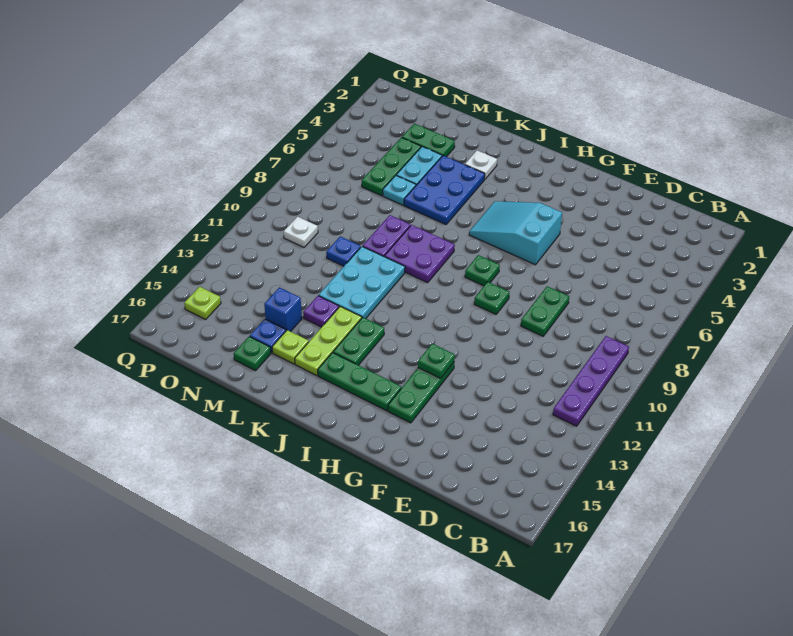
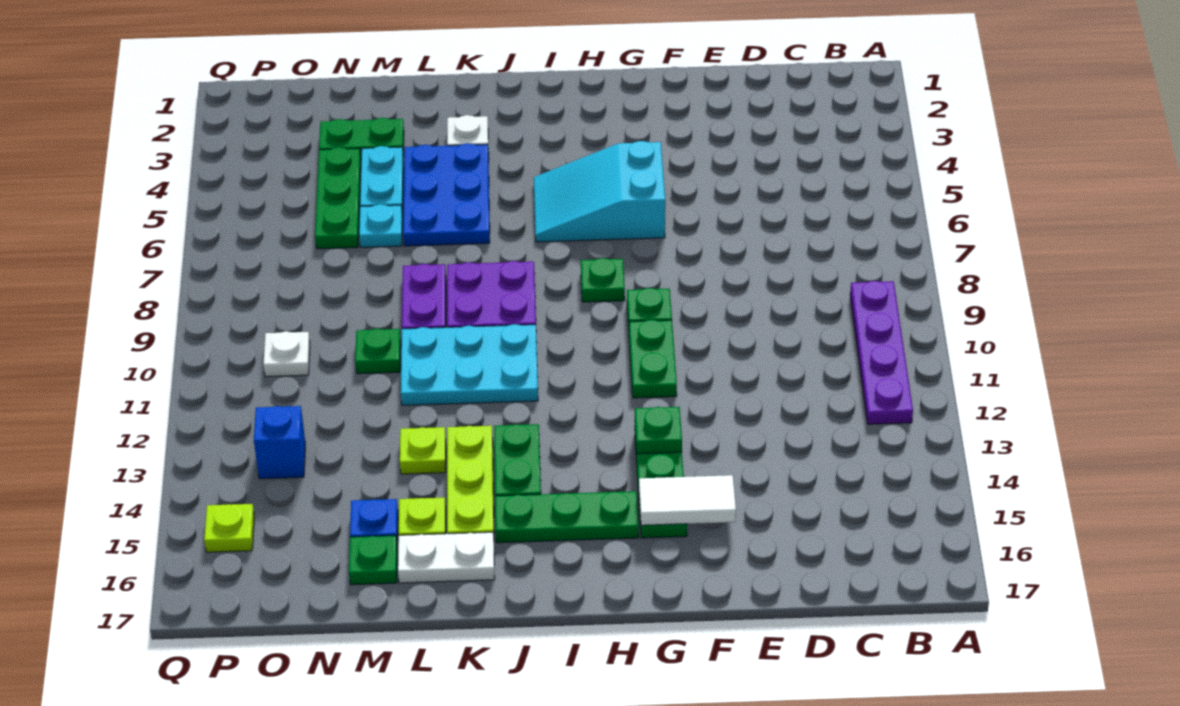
green plate E8:E9 level 1 -> green plate G10:G11 level 1
none -> white tile F15:G15 level 2
cyan plate K10:L12 level 1 -> cyan plate J10:L11 level 1
none -> white plate K16:L16 level 1
purple plate L13 level 1 -> lime plate L13 level 1
blue plate M10 level 1 -> green plate M10 level 1
blue brick M14 level 1 -> blue brick O13 level 1

